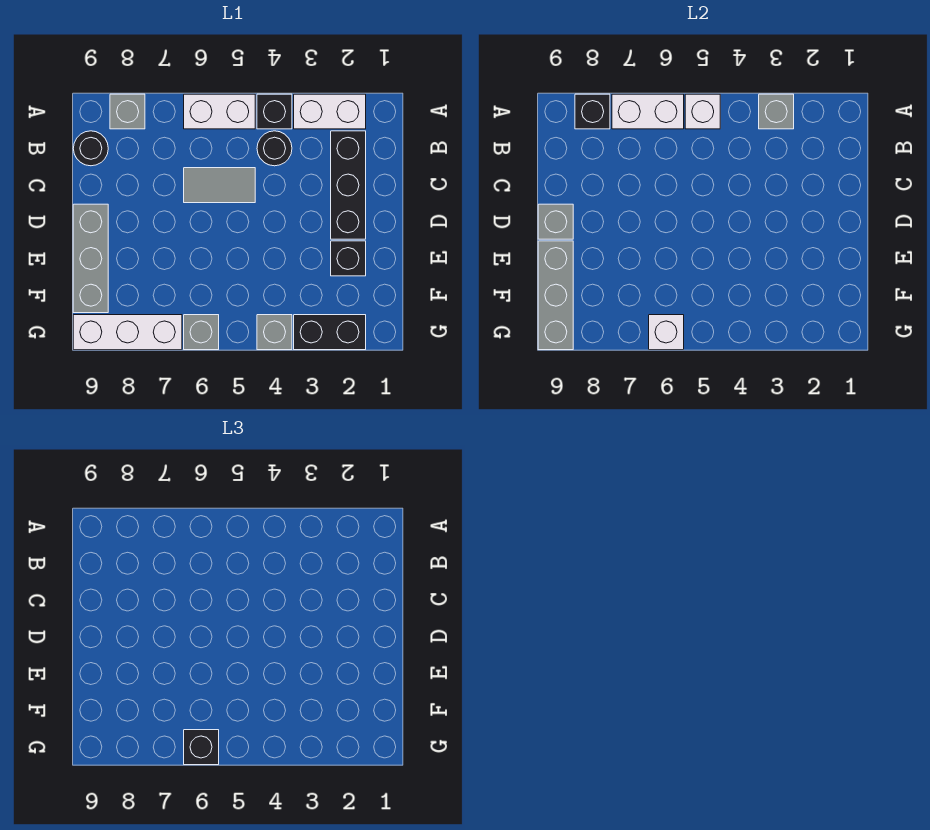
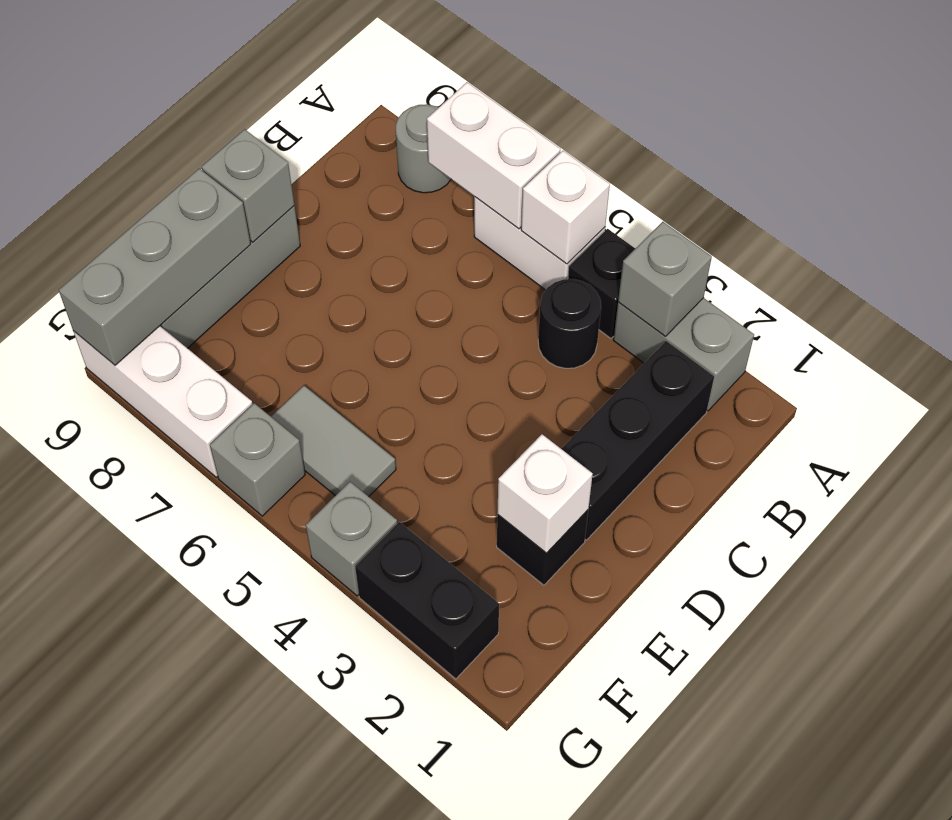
white brick A2:A3 level 1 -> grey brick A2:A3 level 1
grey brick A8 level 1 -> grey round brick A8 level 1
black brick A8 level 2 -> none
black round brick B9 level 1 -> none
grey tile C5:C6 level 1 -> grey tile F5:F6 level 1
white brick G6 level 2 -> white brick E2 level 2
black brick G6 level 3 -> none

